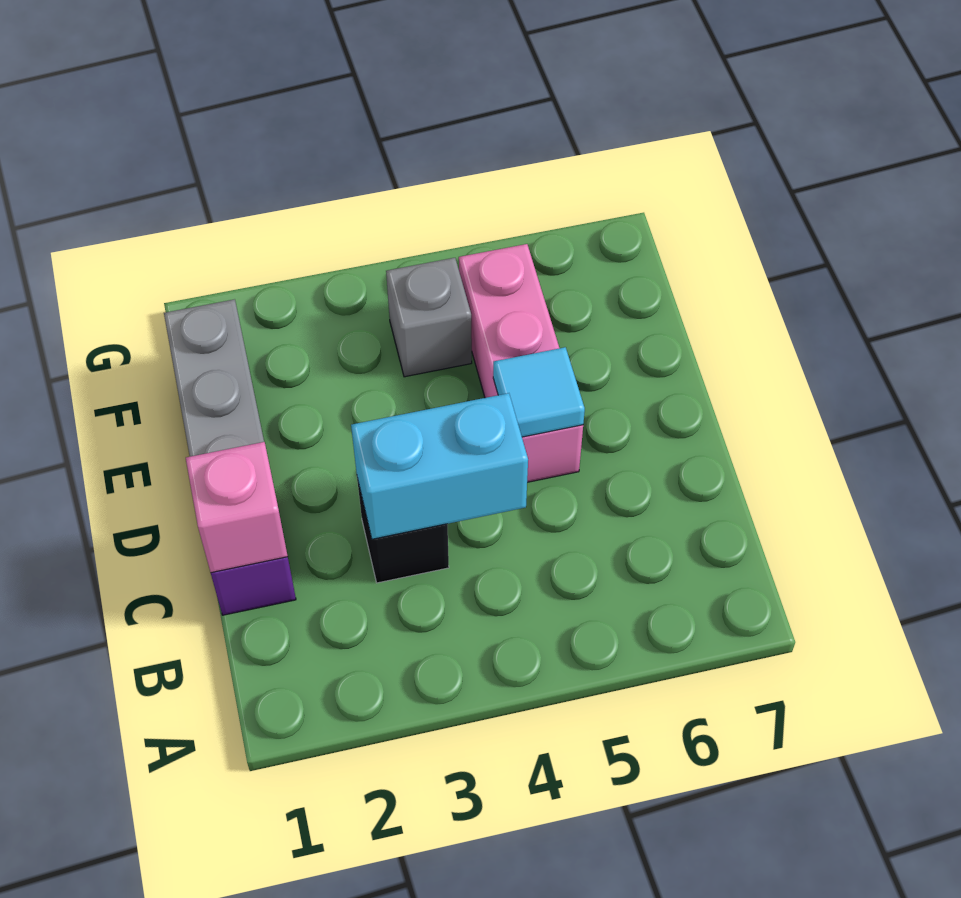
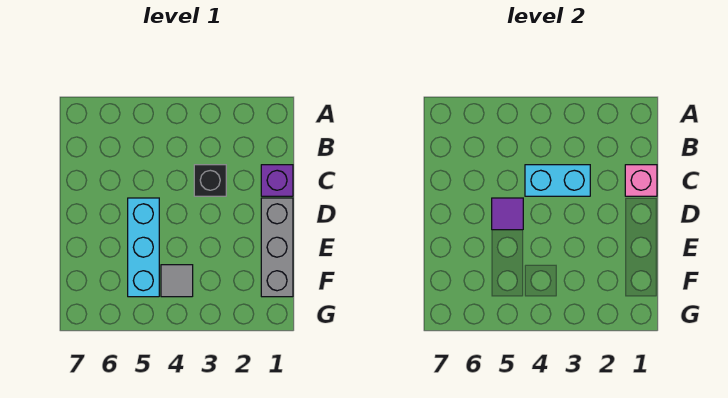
pink brick D5:F5 level 1 -> cyan brick D5:F5 level 1
cyan tile D5 level 2 -> purple tile D5 level 2
grey brick F4 level 1 -> grey tile F4 level 1

